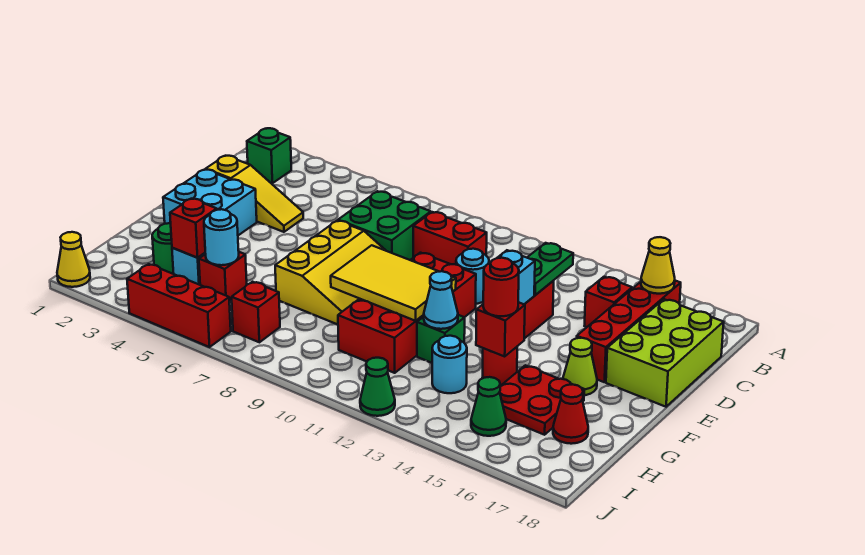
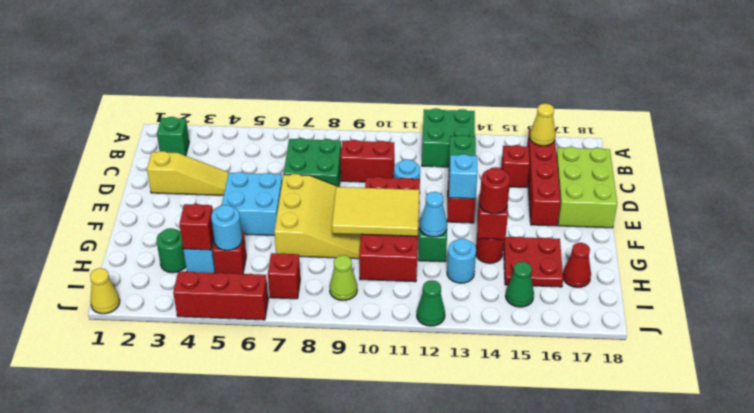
none -> green brick A12:B13 level 1
cyan brick E2:F3 level 1 -> cyan brick E5:F6 level 1
lime cone F16 level 1 -> lime cone I9 level 1

